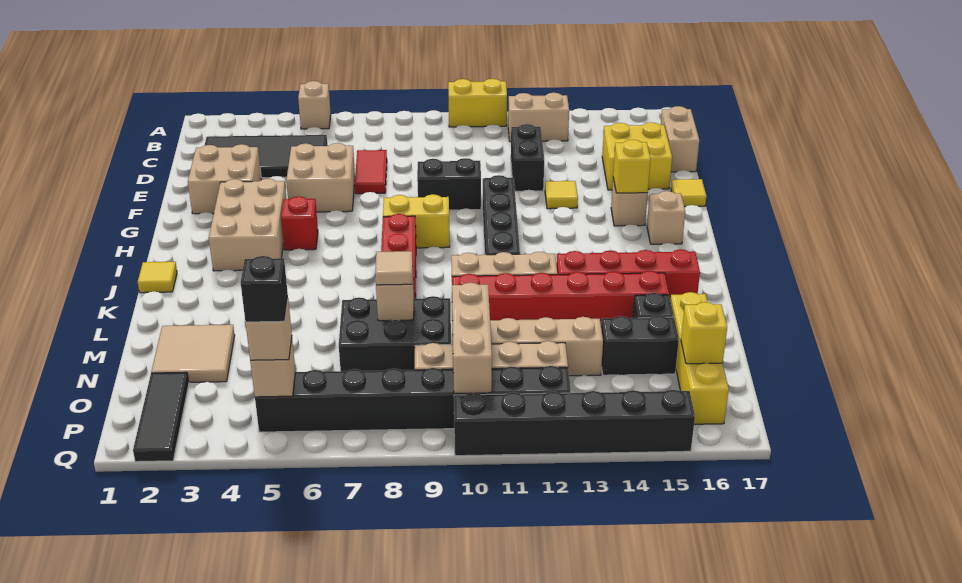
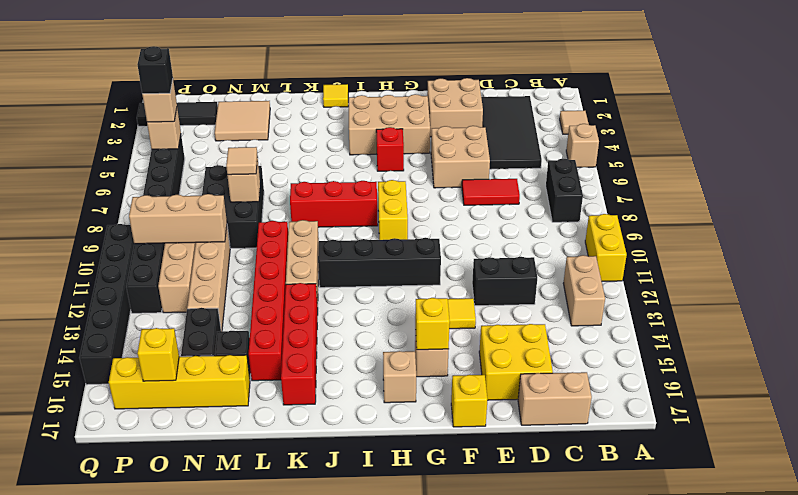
none -> tan tile A3 level 1
black brick F9:F10 level 1 -> black brick B7:B8 level 1
yellow tile F17 level 1 -> yellow brick F17 level 1

